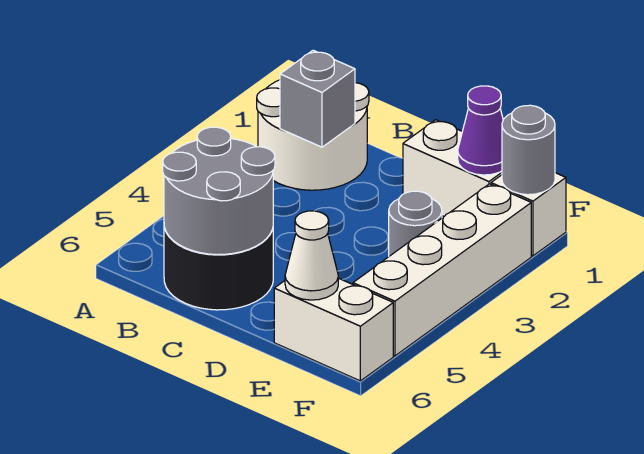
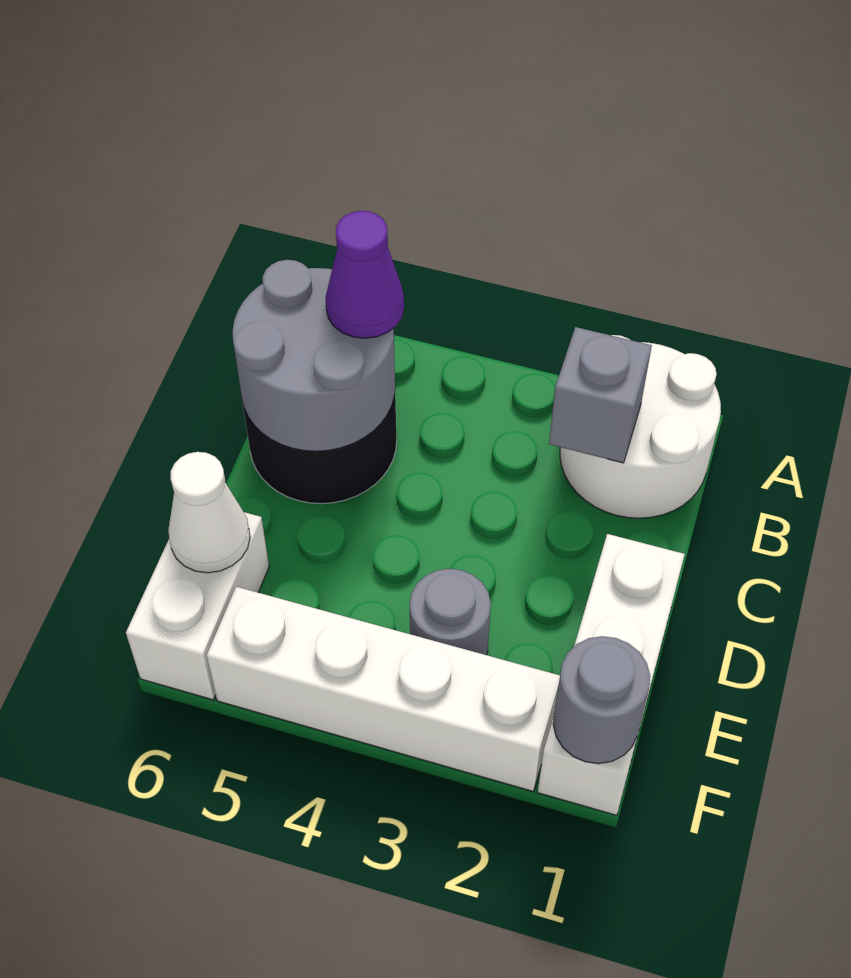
purple cone E1 level 2 -> purple cone B5 level 3

